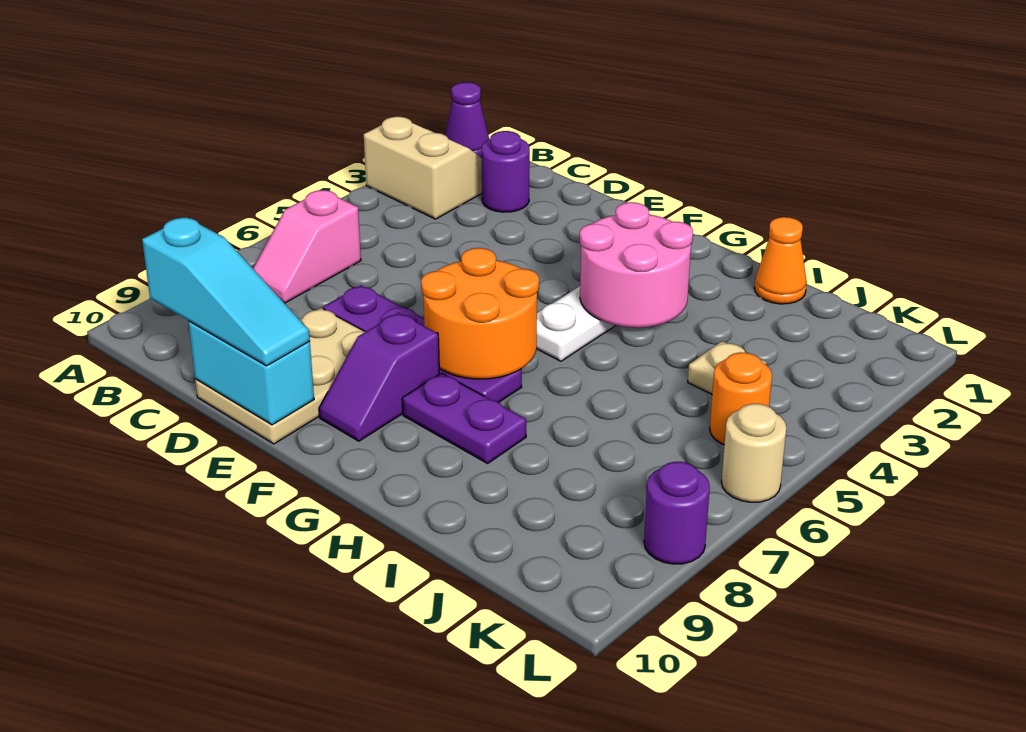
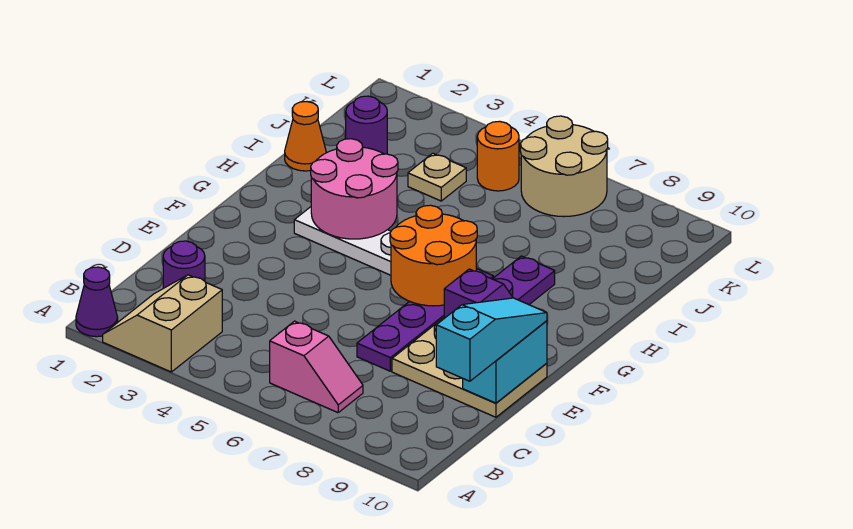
tan round brick L6 level 1 -> tan round brick K6:L7 level 1
purple round brick L8 level 1 -> purple round brick J2 level 1

